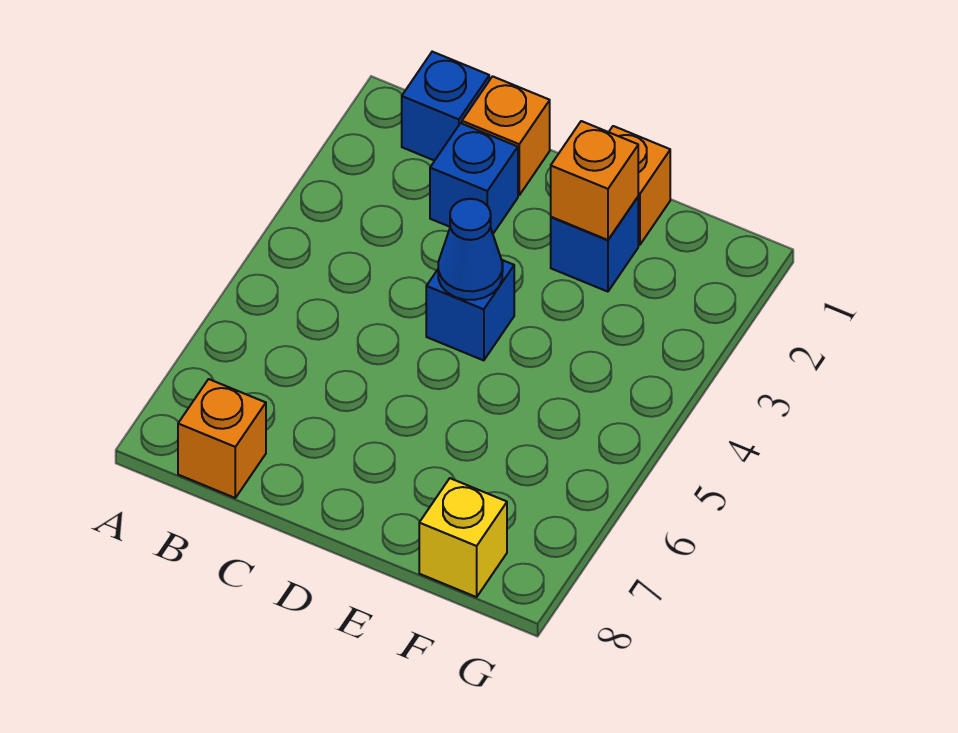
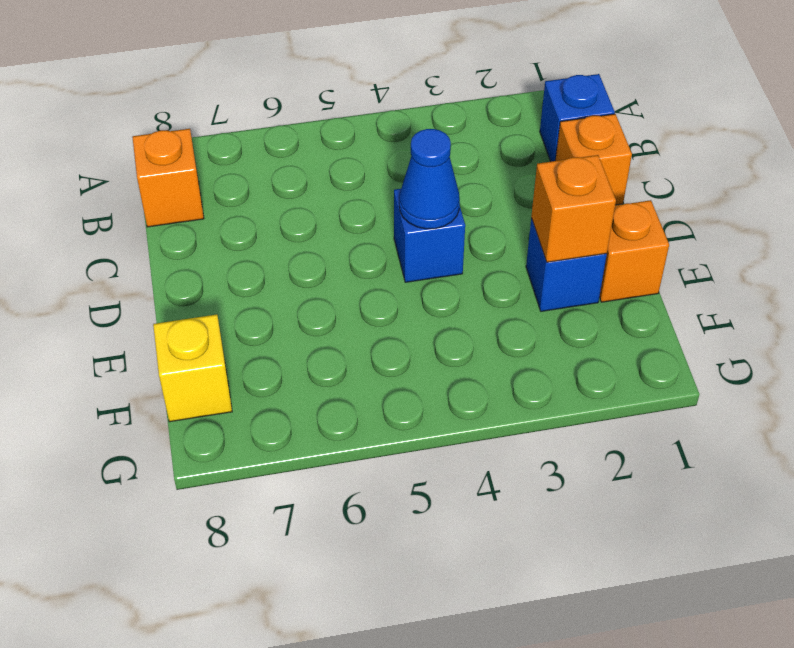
blue brick C2 level 1 -> none

